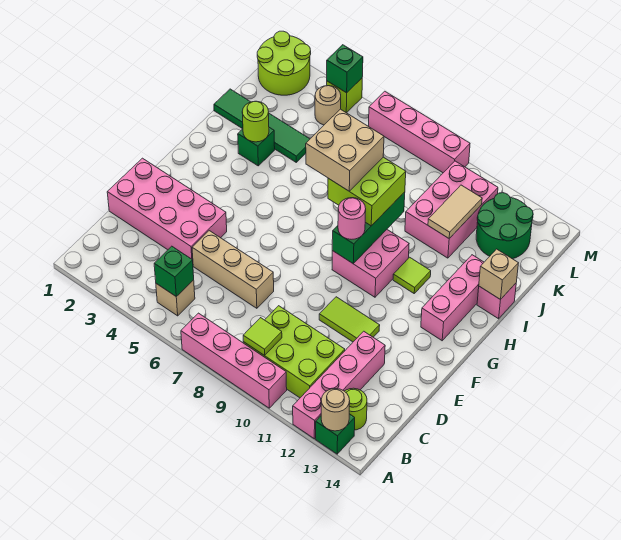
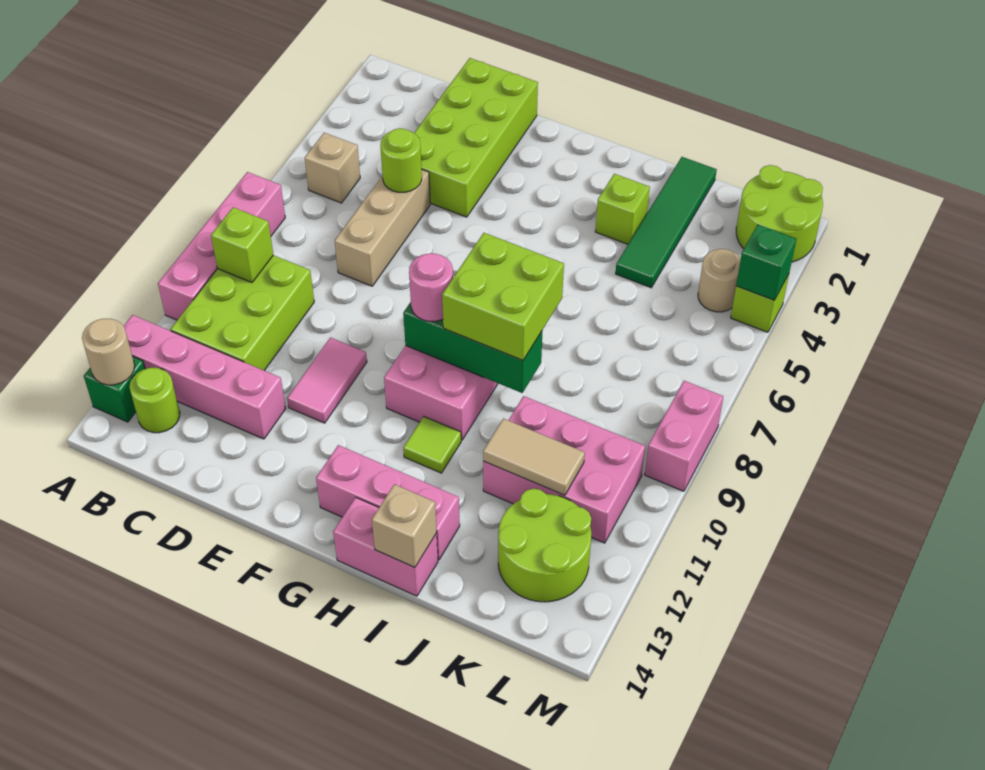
green brick B5 level 2 -> none
lime tile B9 level 2 -> lime brick B9 level 2
pink brick D1:E4 level 1 -> lime brick D1:E4 level 1
lime tile E10:E11 level 1 -> pink tile E10:E11 level 1
tan brick H7:I8 level 4 -> none
green brick I3 level 1 -> lime brick I3 level 1
lime round brick I3 level 2 -> lime round brick D5 level 2
pink brick I14 level 1 -> pink brick H14:I14 level 1
green round brick K12:L13 level 1 -> lime round brick K12:L13 level 1
pink brick M6:M9 level 1 -> pink brick M8:M9 level 1

